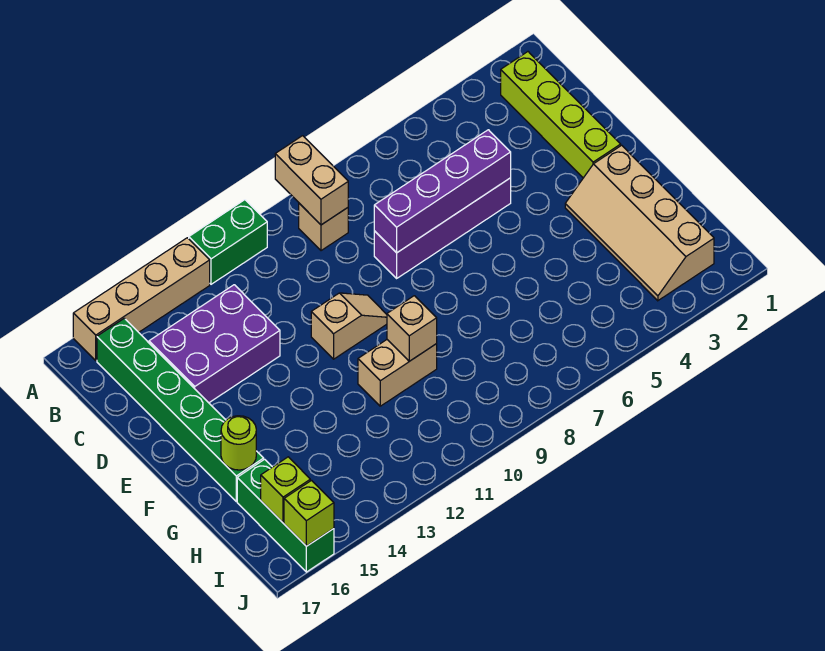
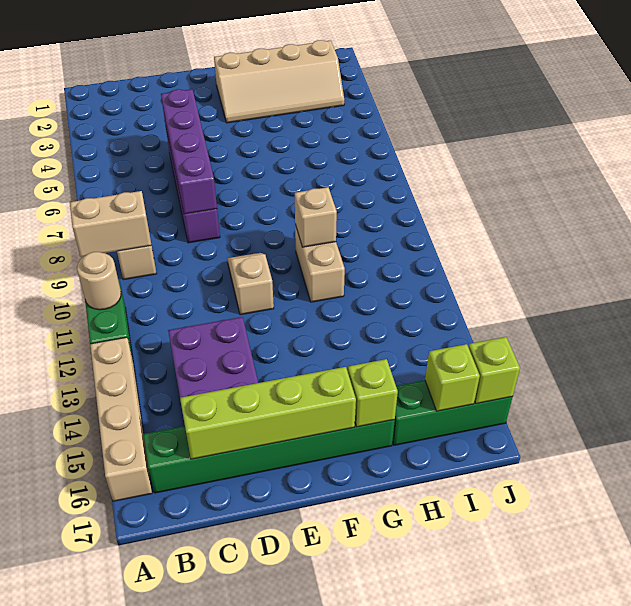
none -> tan round brick A11 level 2
lime brick B2:E2 level 1 -> lime brick C16:F16 level 2
lime round brick G16 level 2 -> lime brick G16 level 2

